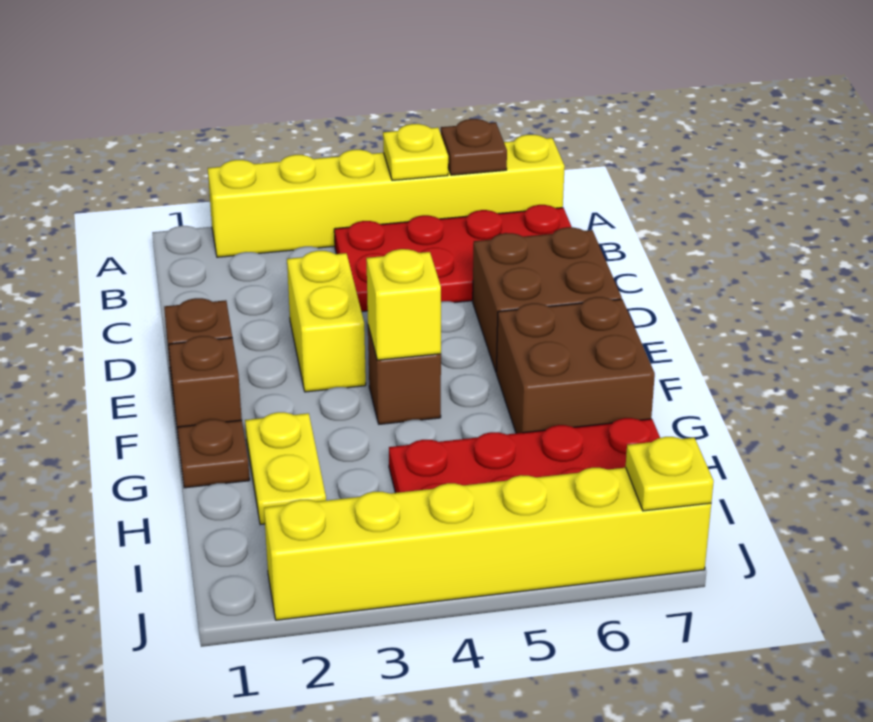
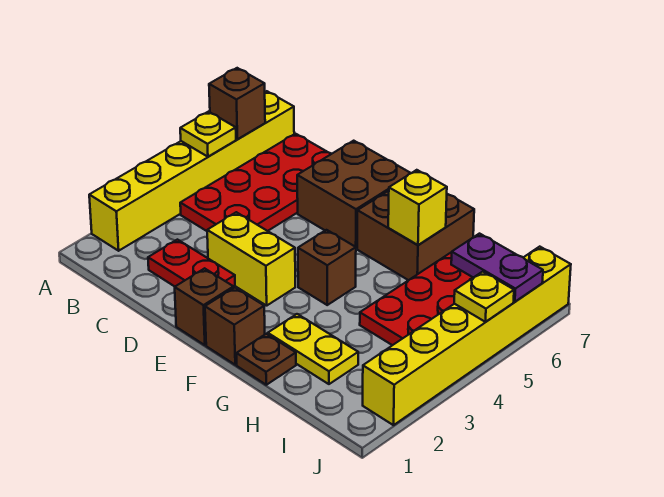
brown plate A6 level 2 -> brown brick A6 level 2
none -> red plate C2:D2 level 1
yellow brick F4 level 2 -> yellow brick G6 level 2
none -> purple plate I6:J6 level 2
yellow plate J7 level 2 -> yellow plate J5 level 2

